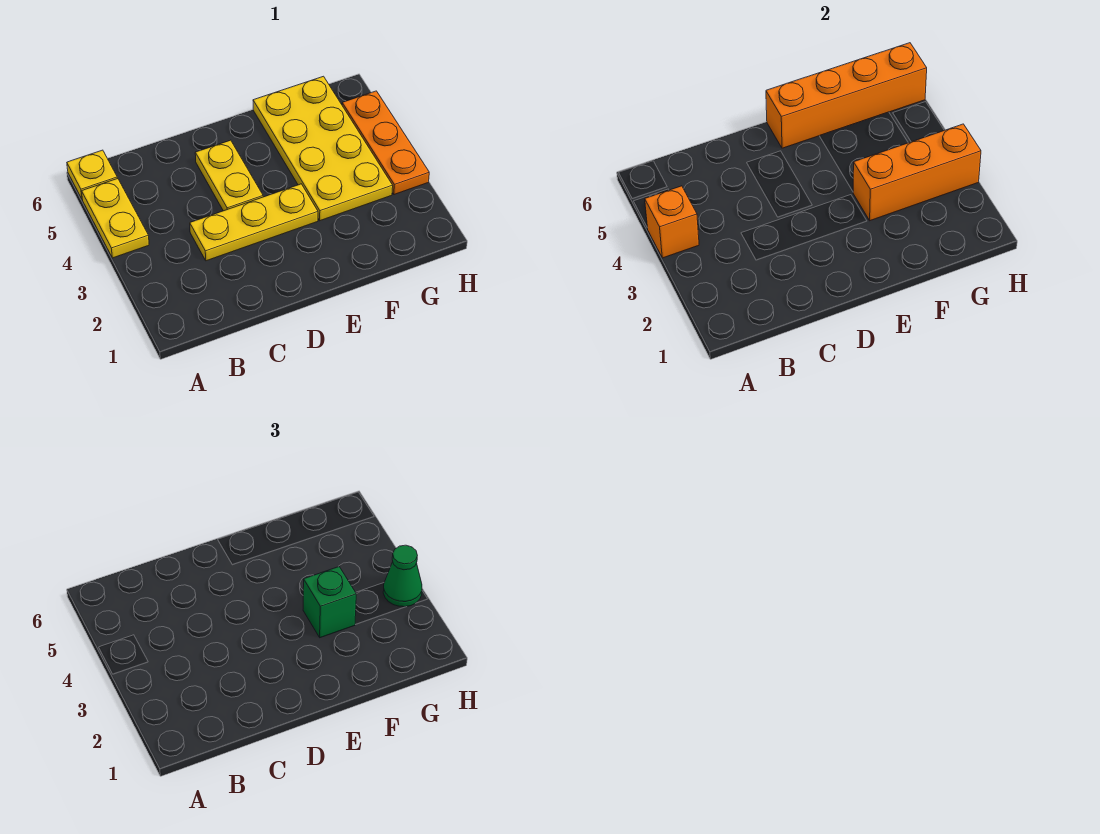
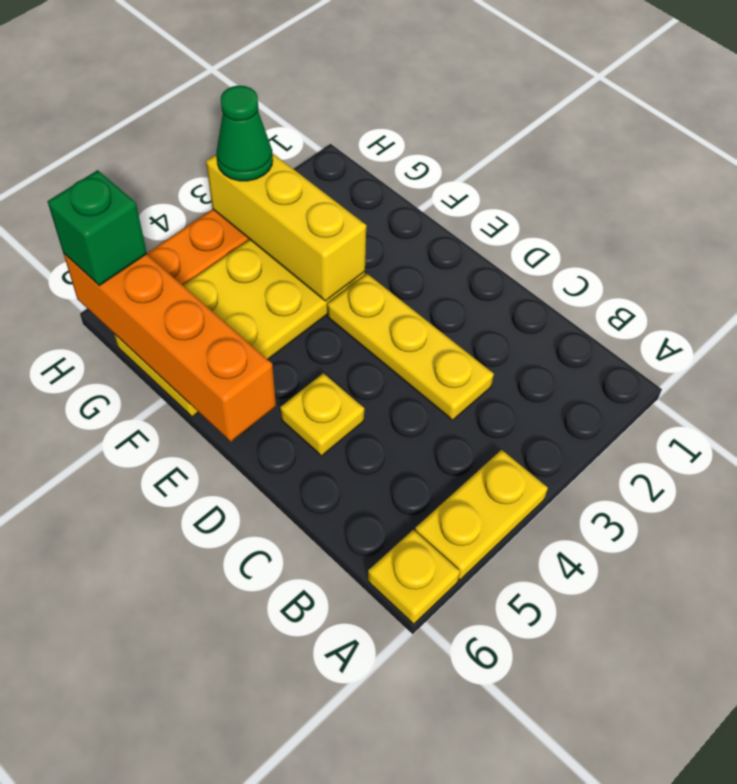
orange brick A4 level 2 -> none
yellow plate D4:D5 level 1 -> yellow plate D5 level 1
orange brick F3:H3 level 2 -> yellow brick F3:H3 level 2
green brick F3 level 3 -> green brick H6 level 3

